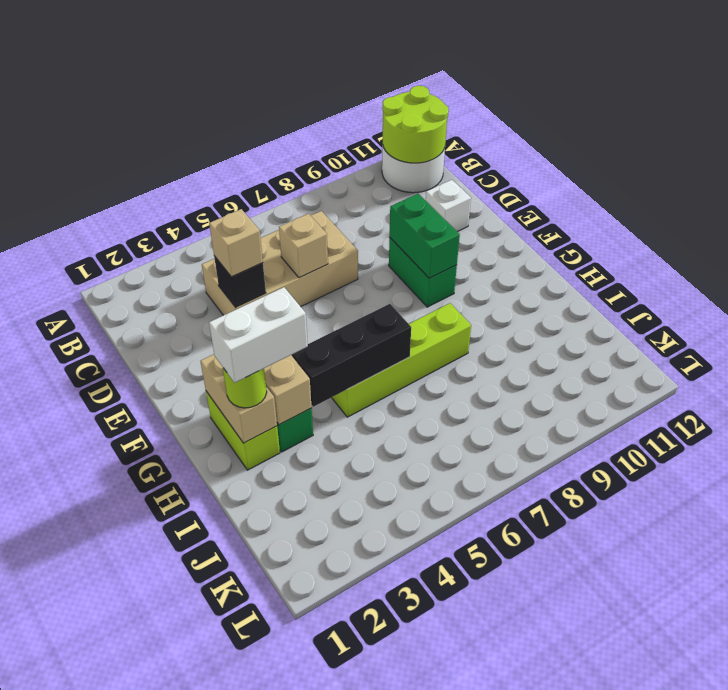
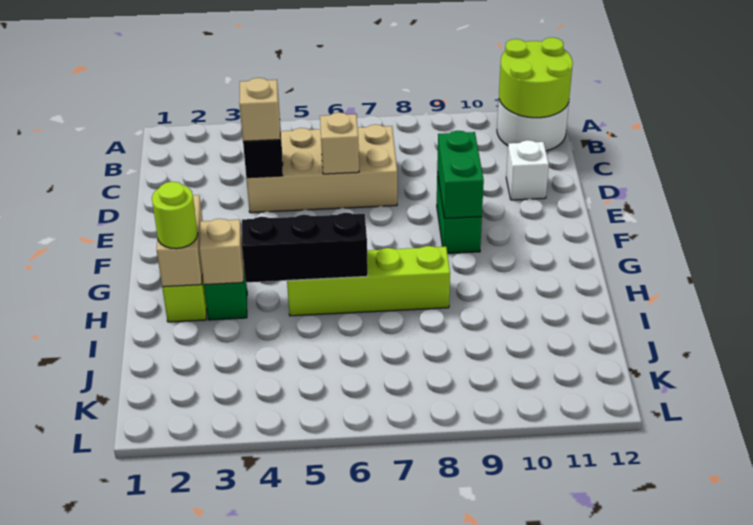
white brick H2:H3 level 4 -> none

